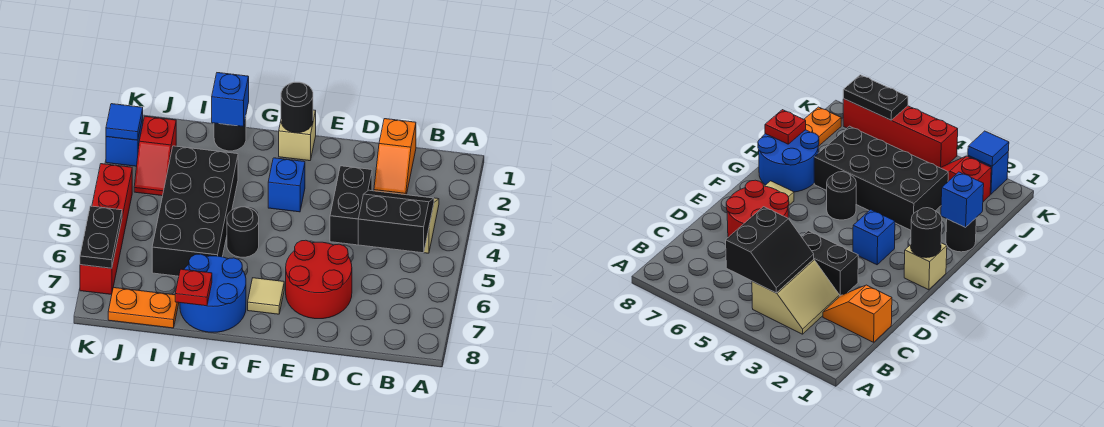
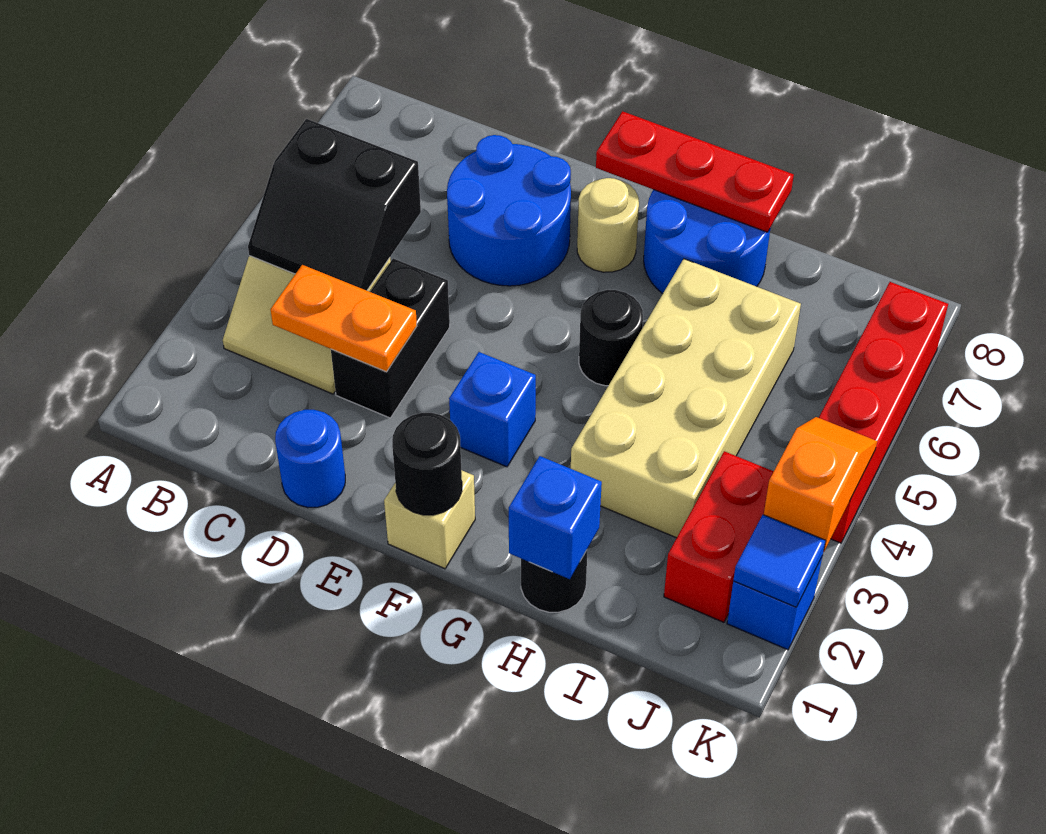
orange slope C1:C2 level 1 top 1 -> orange slope K3:K4 level 2 top 3
none -> blue round brick D1 level 1
red round brick D6:E7 level 1 -> blue round brick D6:E7 level 1
tan tile F7 level 1 -> tan round brick F7 level 1
black brick H3:I6 level 1 -> tan brick H3:I6 level 1
red plate H8 level 2 -> red plate F8:H8 level 2
orange plate I8:J8 level 1 -> orange plate C3:D3 level 2
red slope J2:J3 level 1 top 2 -> red brick J2:J3 level 1
black plate K6:K7 level 2 -> none

